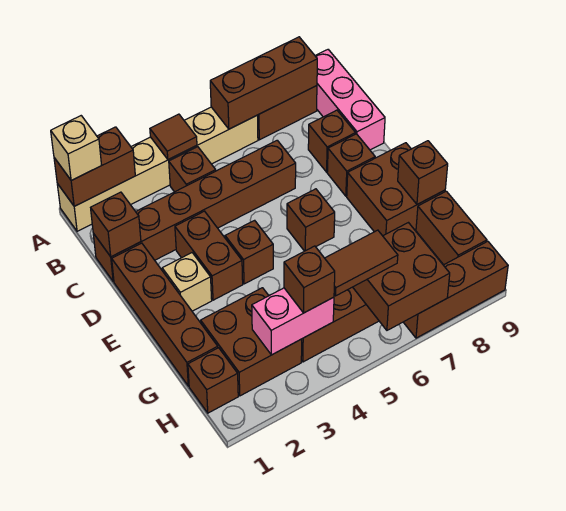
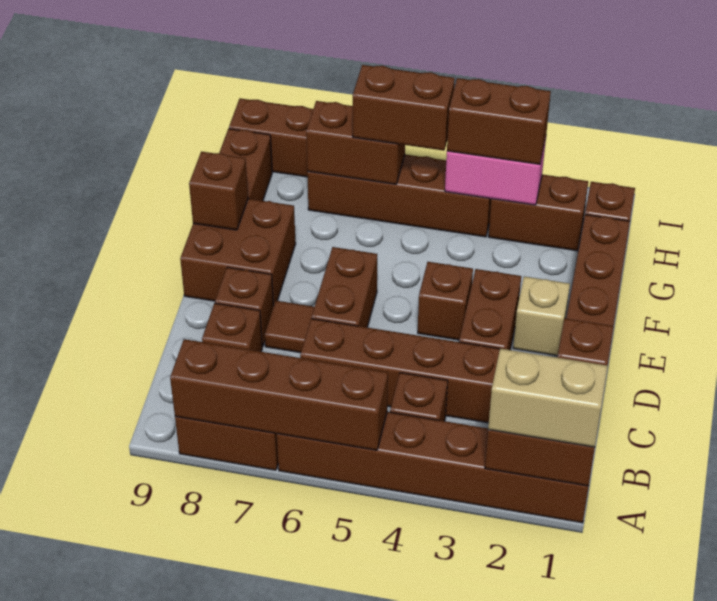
tan brick A1:A6 level 1 -> brown brick A1:A6 level 1
tan brick A1 level 3 -> tan brick A1:A2 level 3
brown tile A4 level 2 -> brown tile D7 level 1
brown brick A6:A8 level 2 -> brown brick A5:A8 level 2
pink brick A9:C9 level 1 -> none
brown brick E6 level 1 -> brown brick D6:E6 level 1
brown brick G2:H3 level 1 -> brown brick H2:H3 level 1
brown brick H4 level 3 -> brown brick H3:H4 level 3
brown tile H5:H6 level 3 -> brown brick H5:H6 level 3
brown brick H6:I7 level 2 -> brown brick H6:H7 level 2

